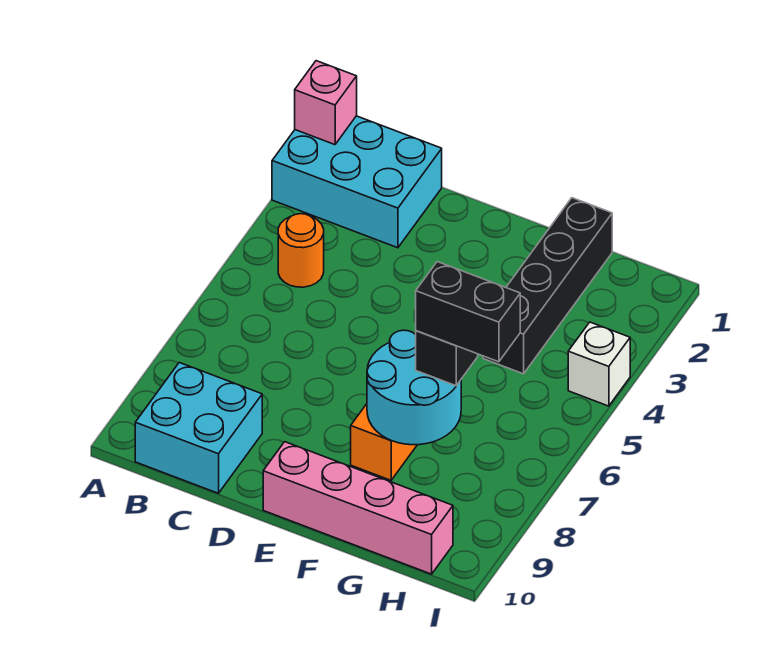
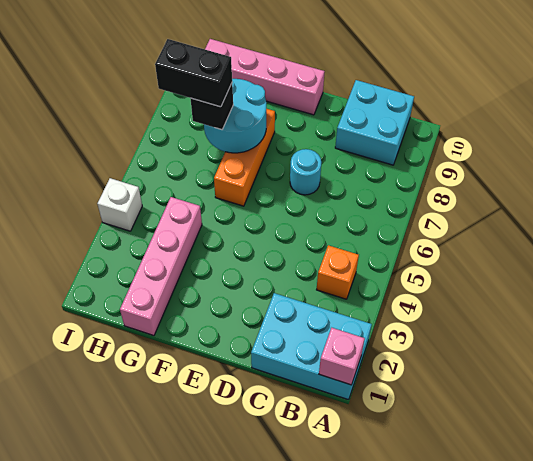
orange round brick B4 level 1 -> orange brick B4 level 1
none -> cyan round brick D7 level 1
black brick G1:G4 level 1 -> pink brick G1:G4 level 1

